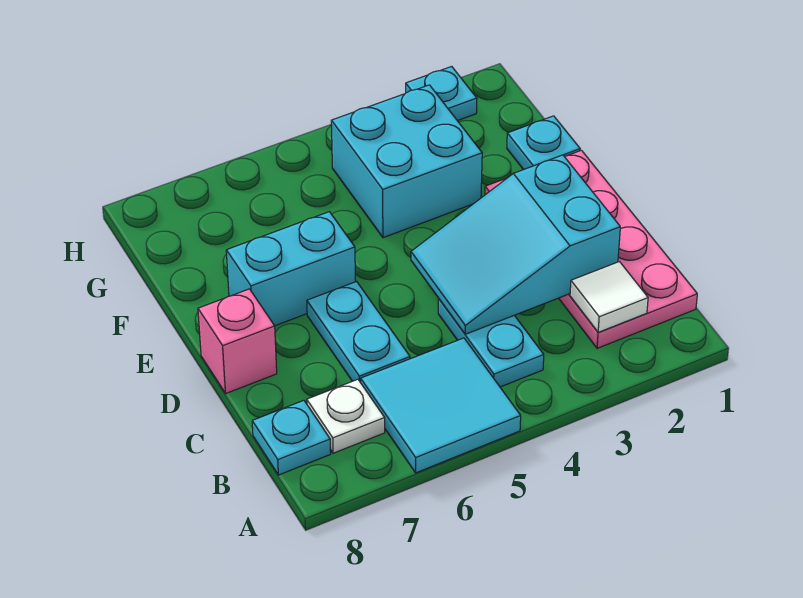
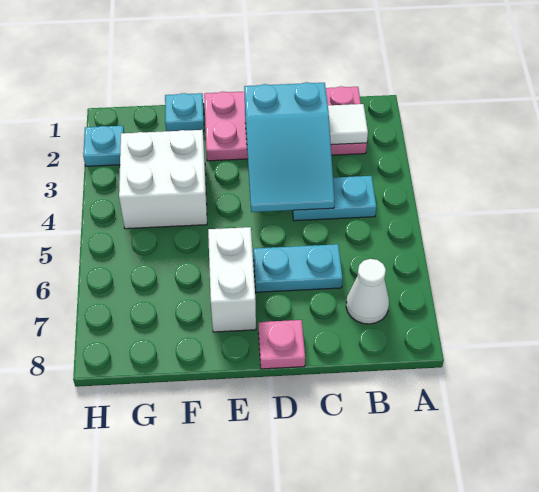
cyan tile A5:B6 level 1 -> none
white plate B7 level 1 -> white cone B7 level 1
cyan plate B8 level 1 -> none
pink brick D8 level 1 -> pink plate D8 level 1
cyan brick E6:E7 level 1 -> white brick E6:E7 level 1
cyan brick F3:G4 level 1 -> white brick F3:G4 level 1

